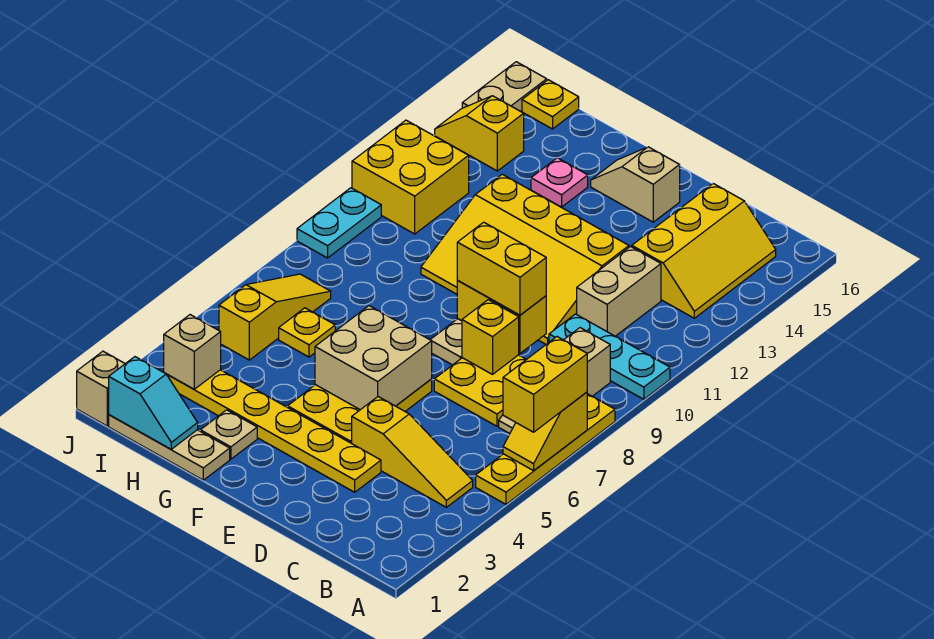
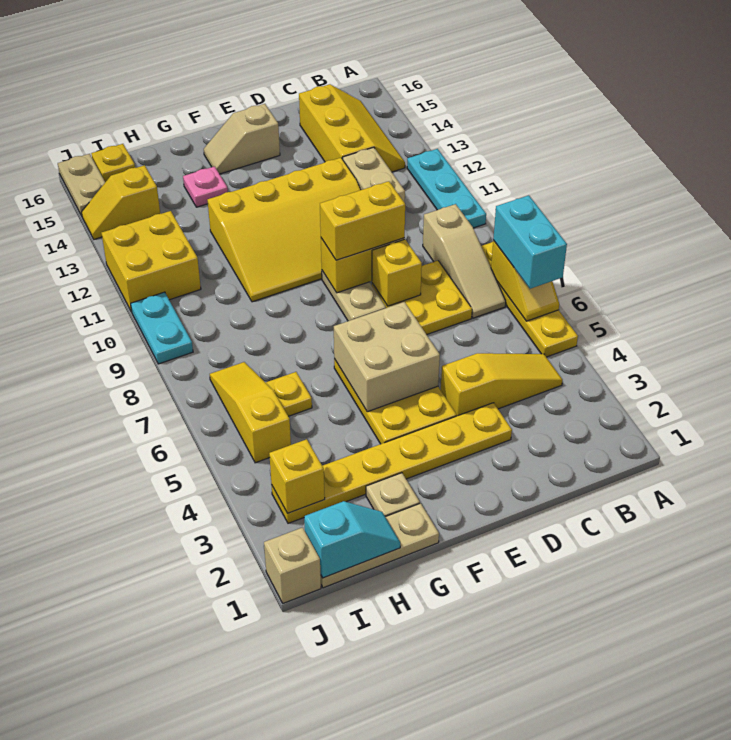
yellow brick A6:A7 level 3 -> cyan brick A6:A7 level 3
cyan plate A10:C10 level 1 -> cyan plate A10:A12 level 1
tan brick I3 level 2 -> yellow brick I3 level 2

